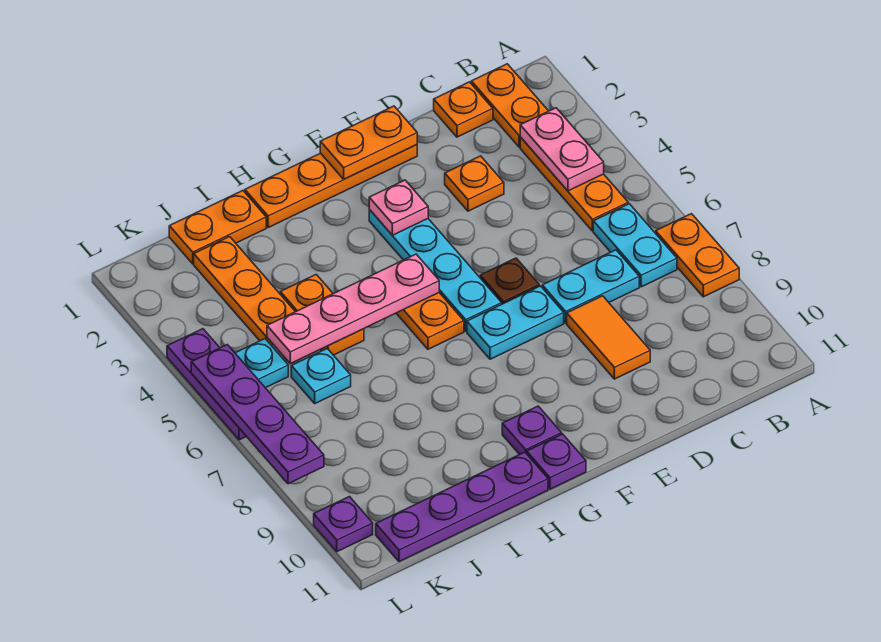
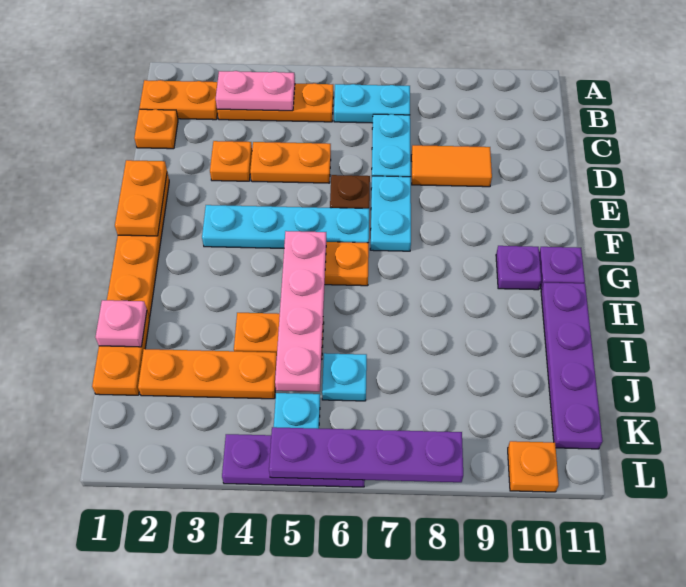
orange plate A7:A8 level 1 -> orange plate D4:D5 level 1
pink plate F3 level 2 -> pink plate I1 level 2
purple plate L10 level 1 -> orange plate L10 level 1

